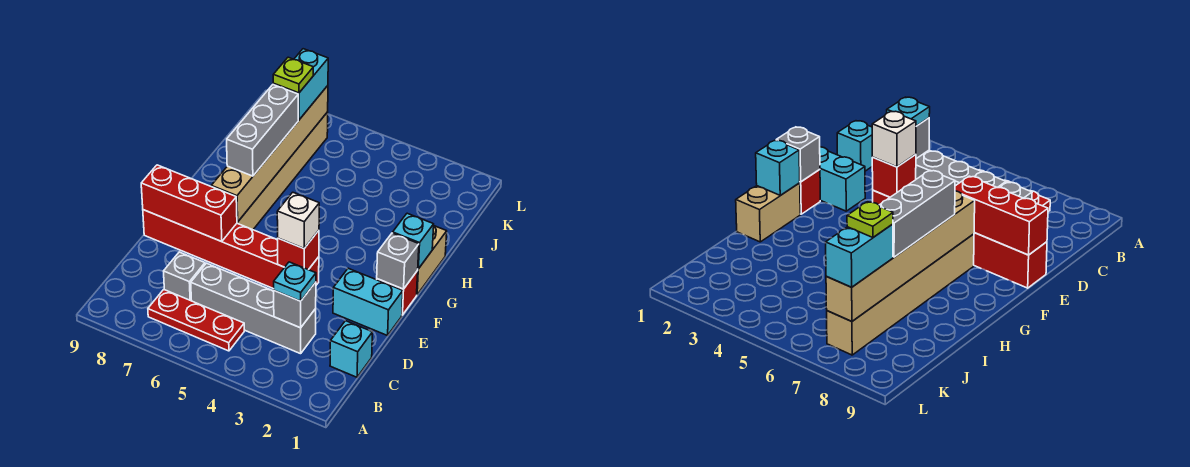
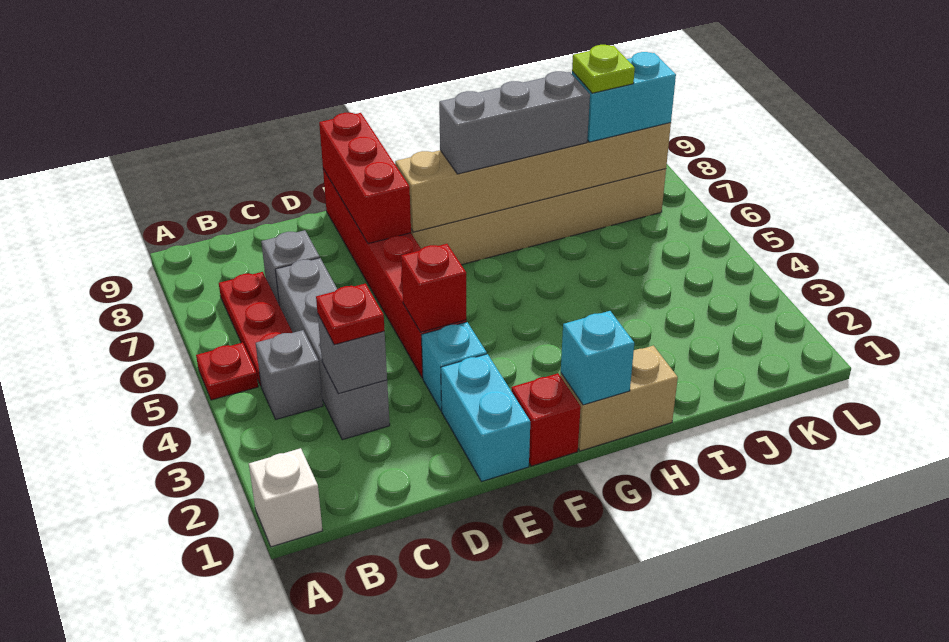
none -> red plate A5 level 1
cyan brick C1 level 1 -> cyan brick E3 level 1
cyan plate C3 level 3 -> red plate C3 level 3
white brick E4 level 3 -> white brick A1 level 1
grey brick F1 level 2 -> grey brick B4 level 1

